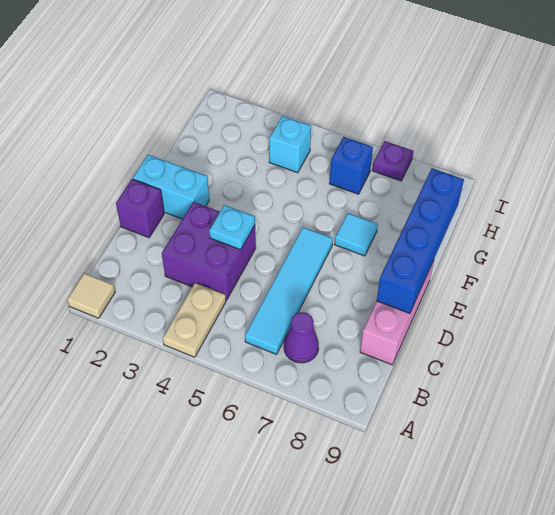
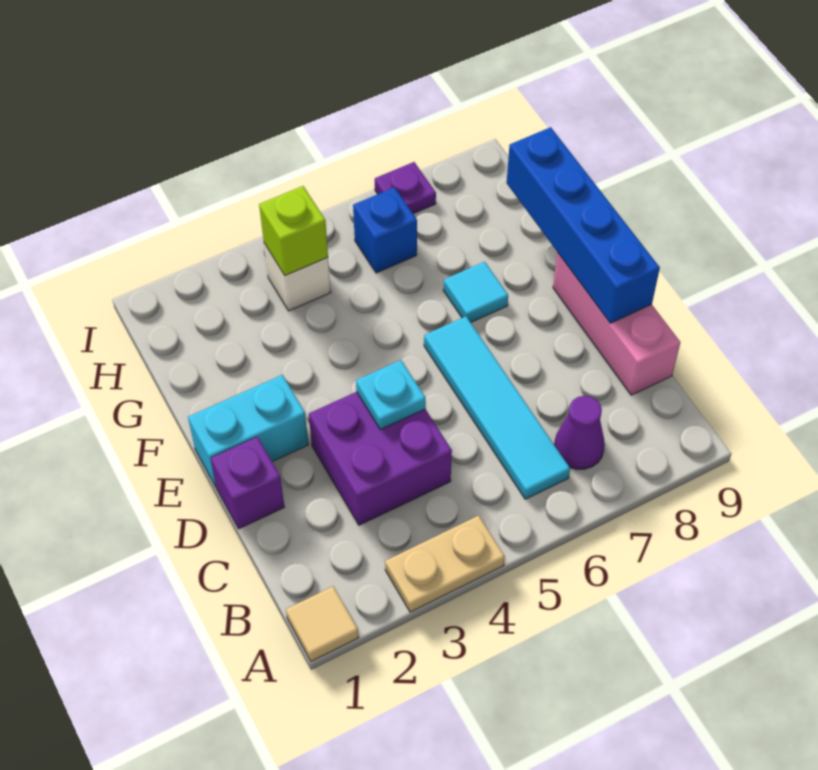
tan plate A4:B4 level 1 -> tan plate A3:A4 level 1
cyan brick H4 level 1 -> white brick H4 level 1
none -> lime brick H4 level 2

